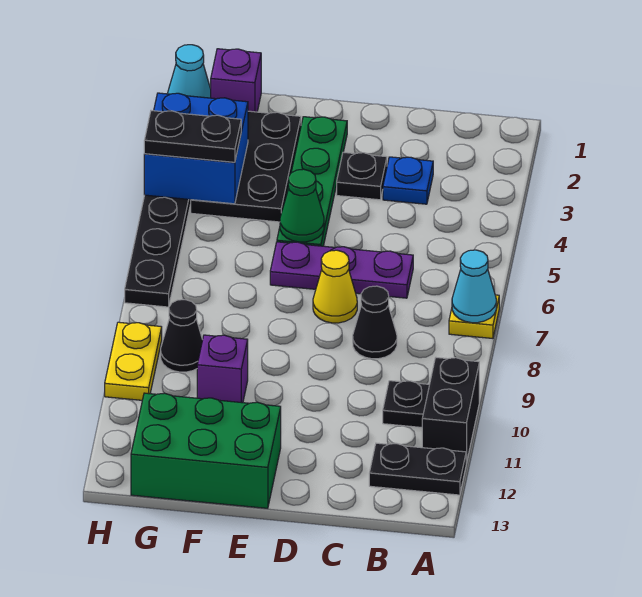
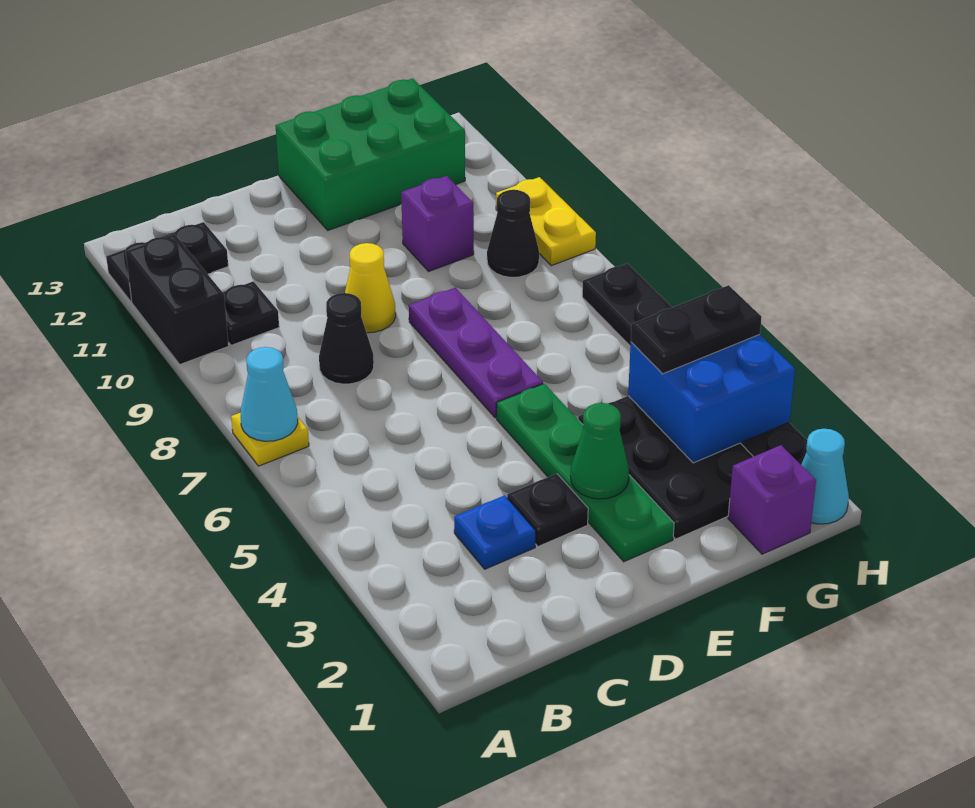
purple plate C6:E6 level 1 -> purple plate E6:E8 level 1
yellow cone D7 level 1 -> yellow cone D9 level 1
green cone E5 level 2 -> green cone E3 level 2

